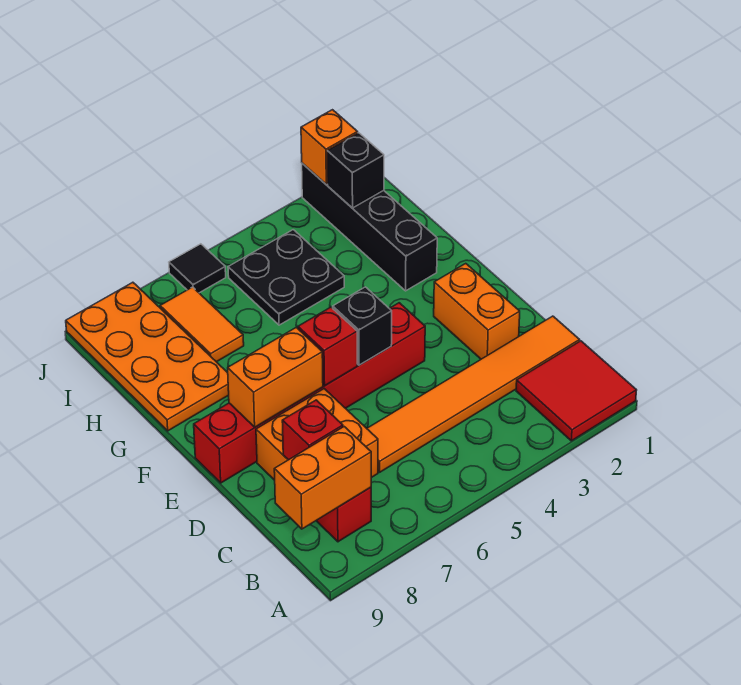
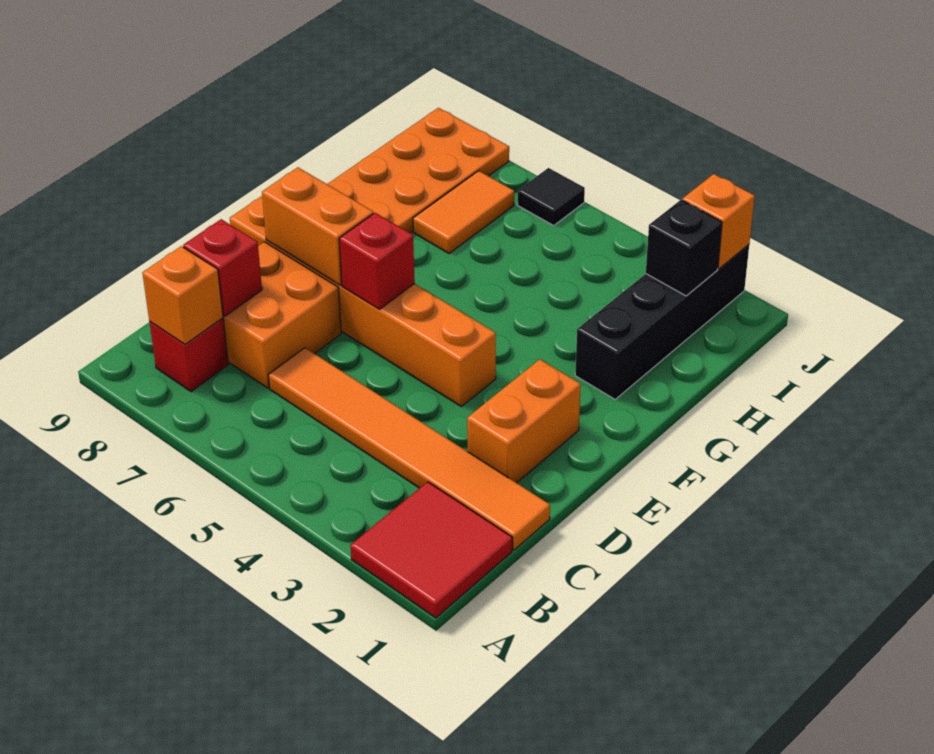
orange brick B8:B9 level 2 -> orange brick B8 level 2
red brick E4:E9 level 1 -> orange brick E4:E9 level 1
black brick E5 level 2 -> none
black plate H4:I5 level 1 -> none

